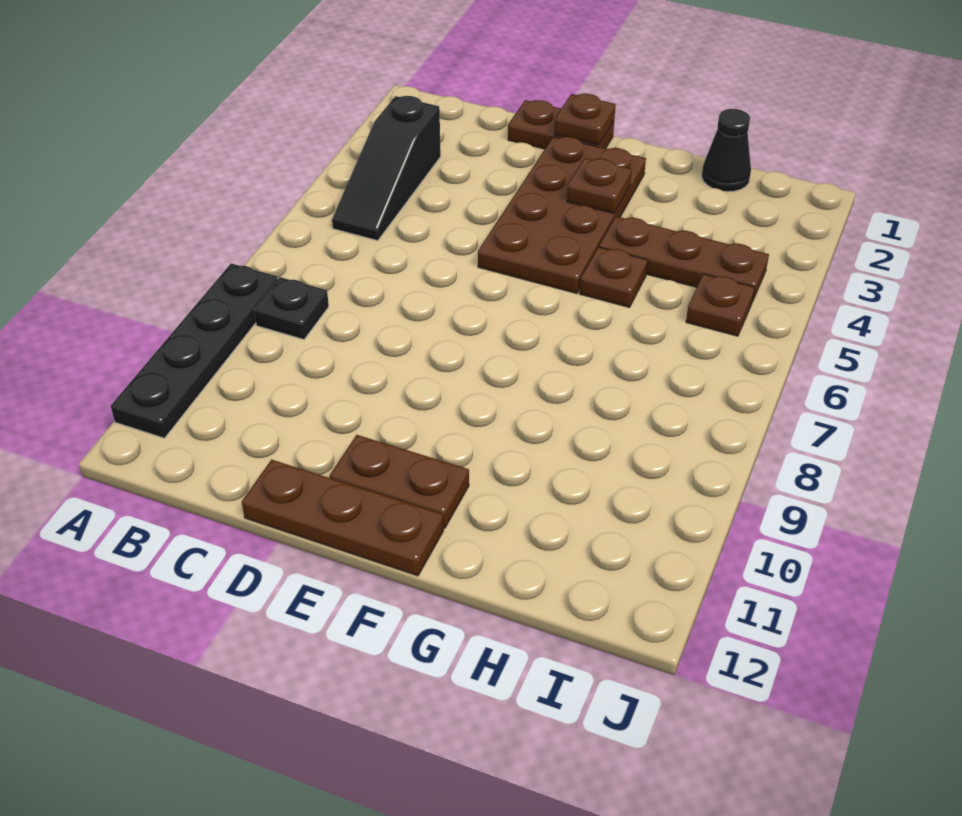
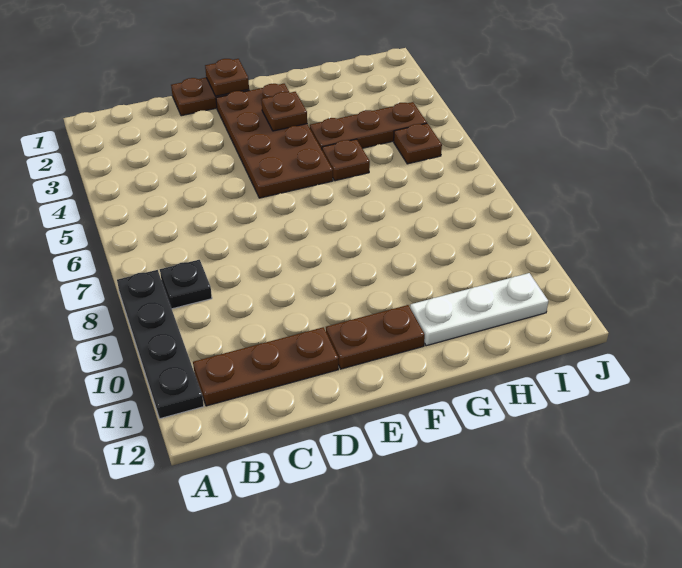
black slope B3:B5 level 1 top 3 -> none
brown plate D12:F12 level 1 -> brown plate B11:D11 level 1
none -> white plate G11:I11 level 1
black cone H1 level 1 -> none

